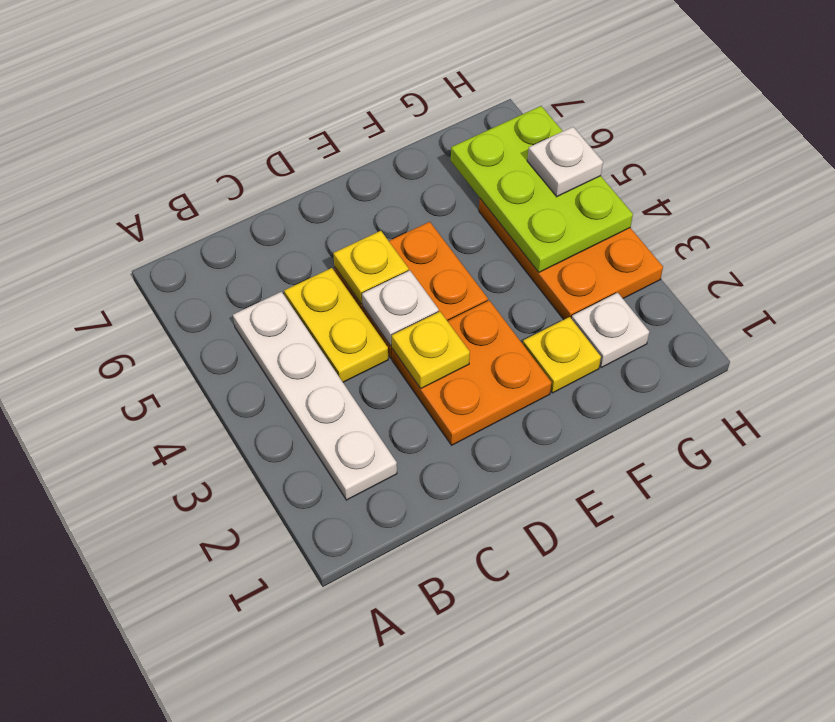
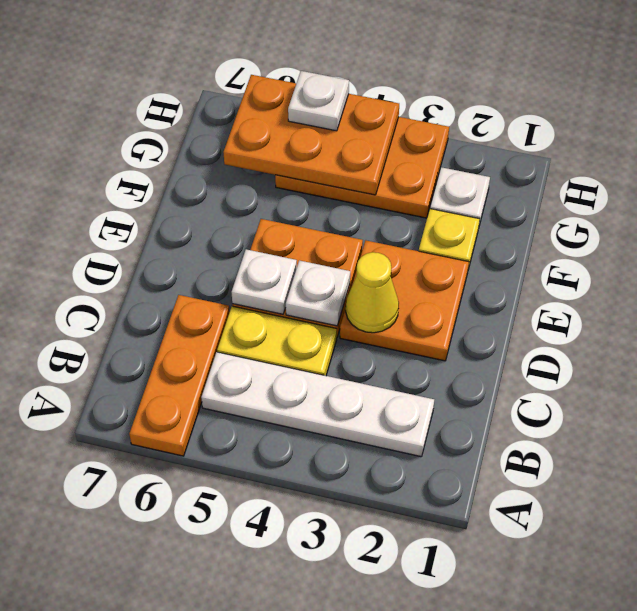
none -> orange plate A6:C6 level 1
yellow plate D3 level 2 -> yellow cone D3 level 2
yellow plate D5 level 2 -> white plate D5 level 2
lime plate G4:H6 level 2 -> orange plate G4:H6 level 2

